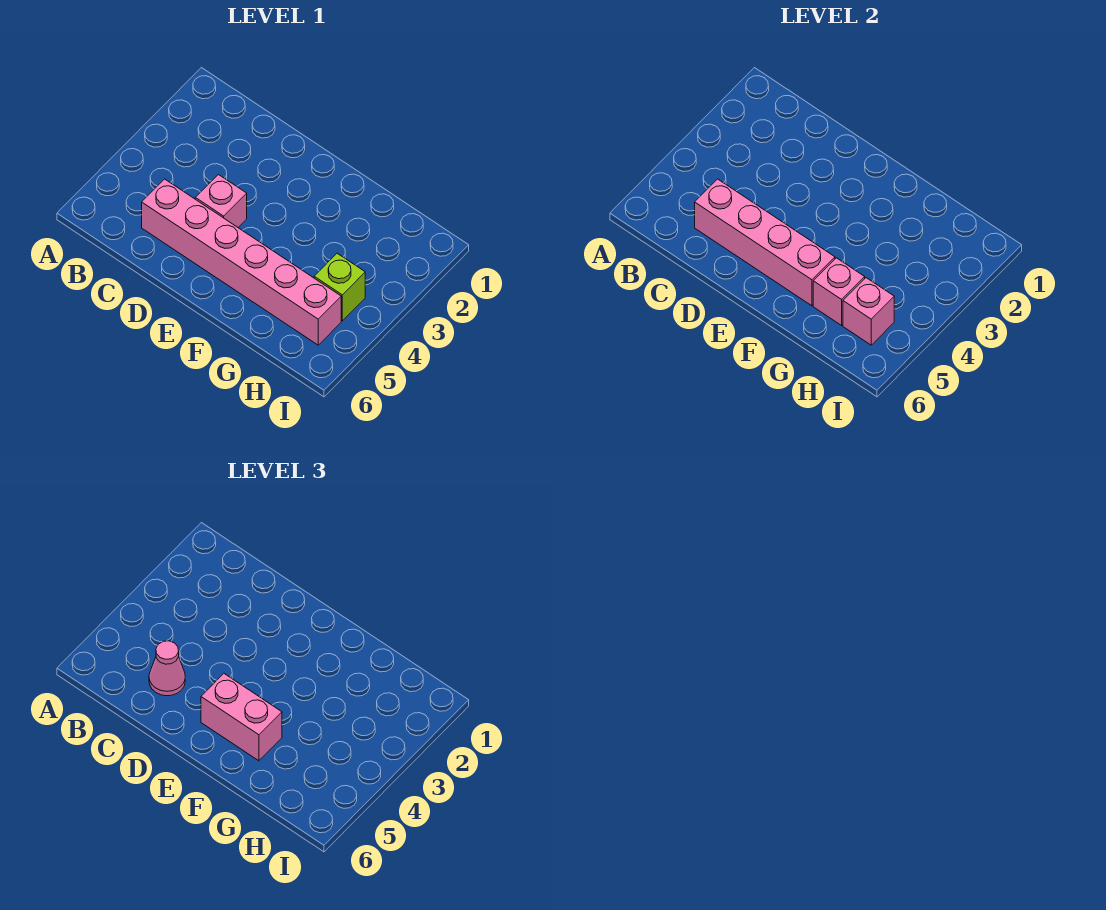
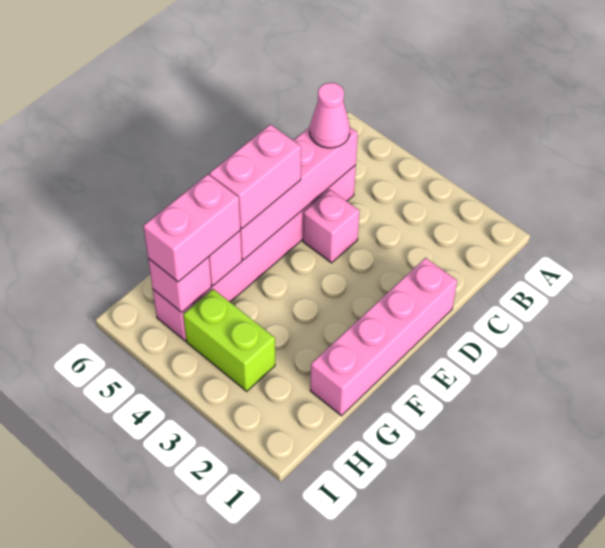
none -> pink brick D1:G1 level 1
none -> pink brick G5:H5 level 3
lime brick H4 level 1 -> lime brick H3:H4 level 1

